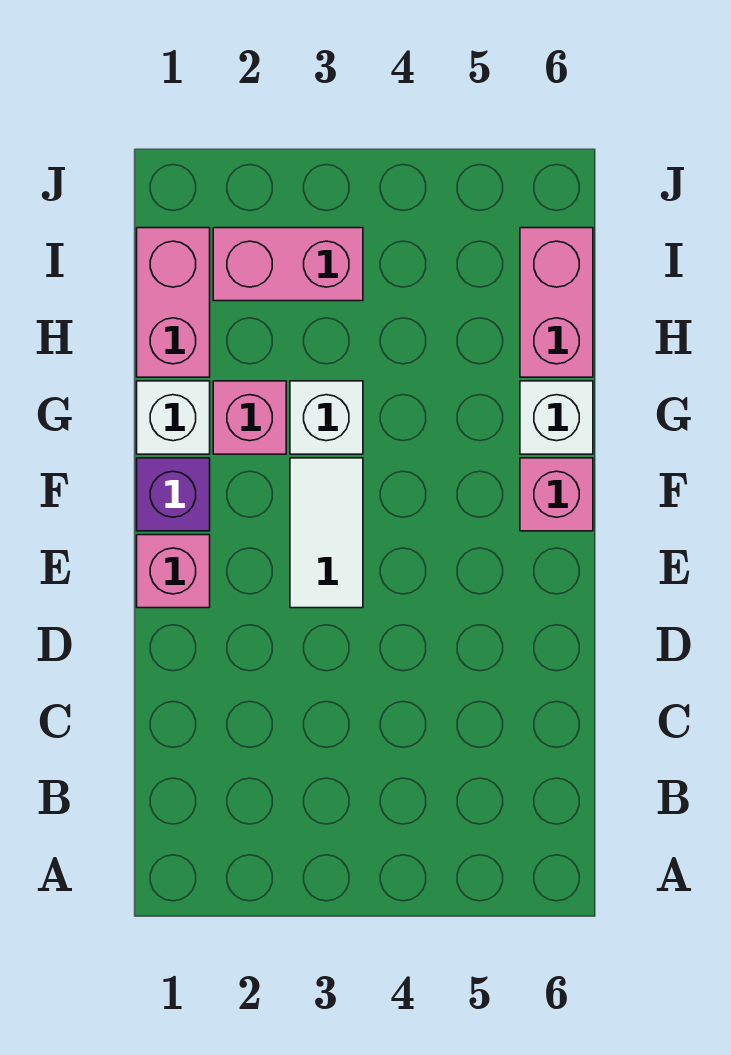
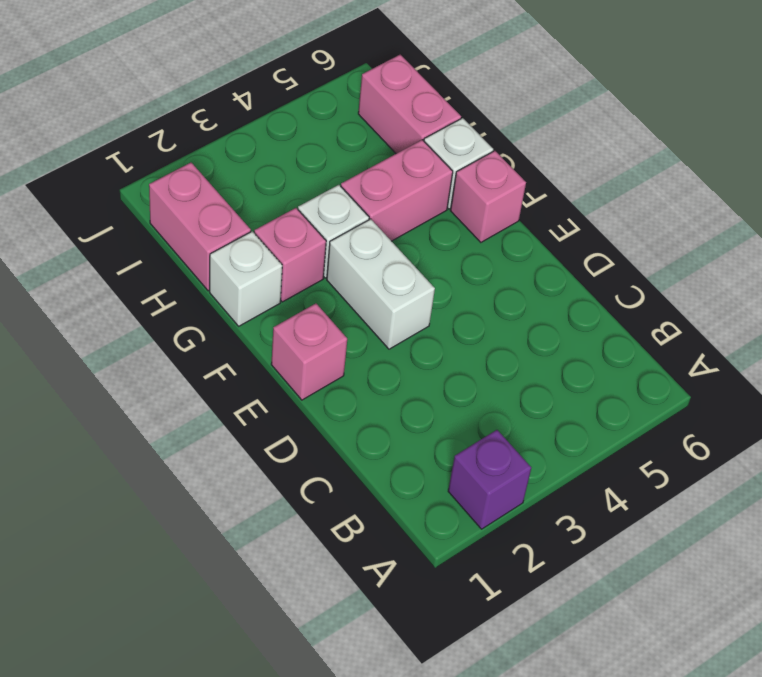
white tile E3:F3 level 1 -> white brick E3:F3 level 1
purple brick F1 level 1 -> purple brick A2 level 1
pink brick I2:I3 level 1 -> pink brick G4:G5 level 1

